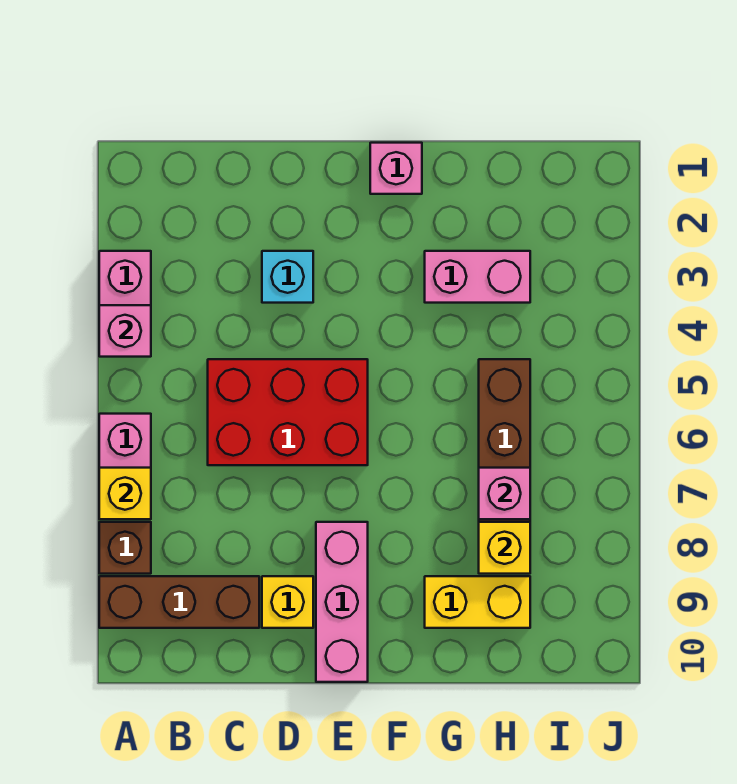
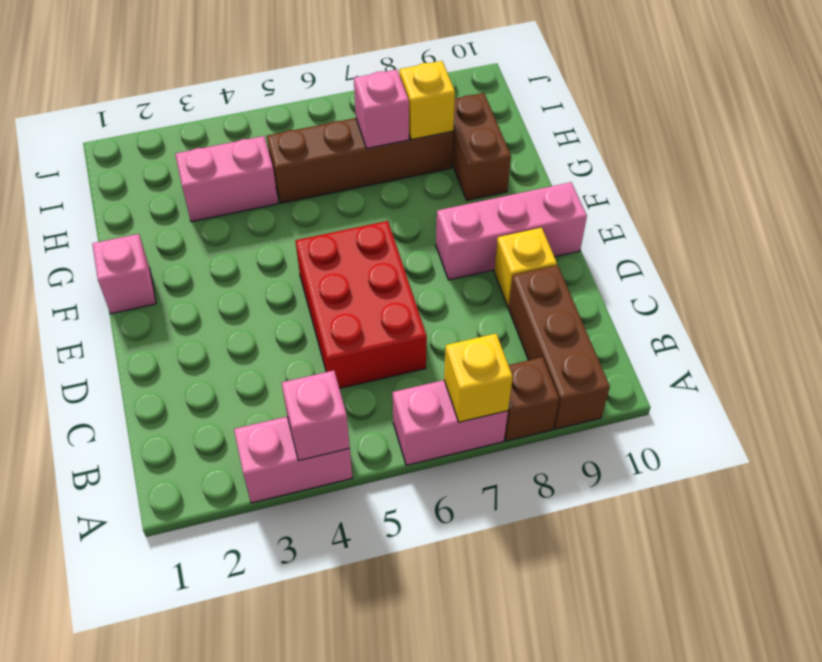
cyan brick D3 level 1 -> none
pink brick G3:H3 level 1 -> pink brick H3:H4 level 1
yellow brick G9:H9 level 1 -> brown brick G9:H9 level 1

